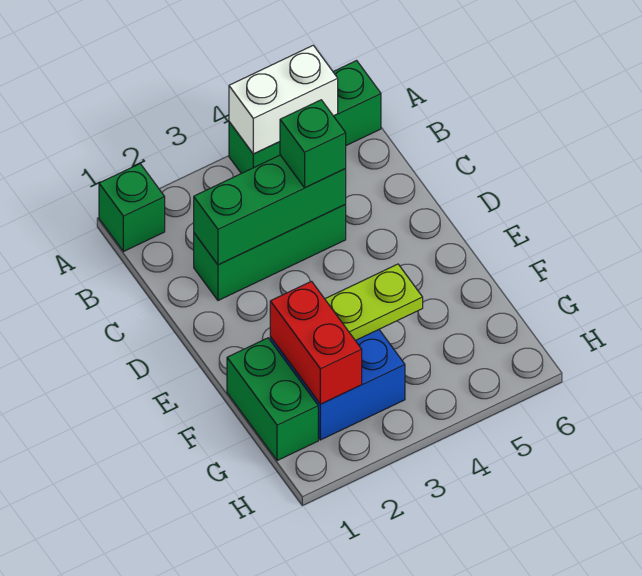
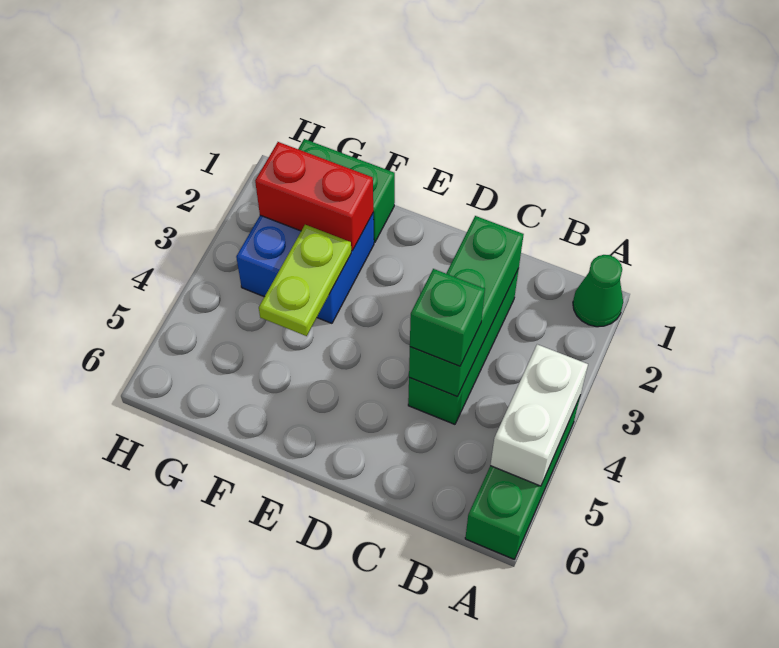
green brick A1 level 1 -> green cone A1 level 1

